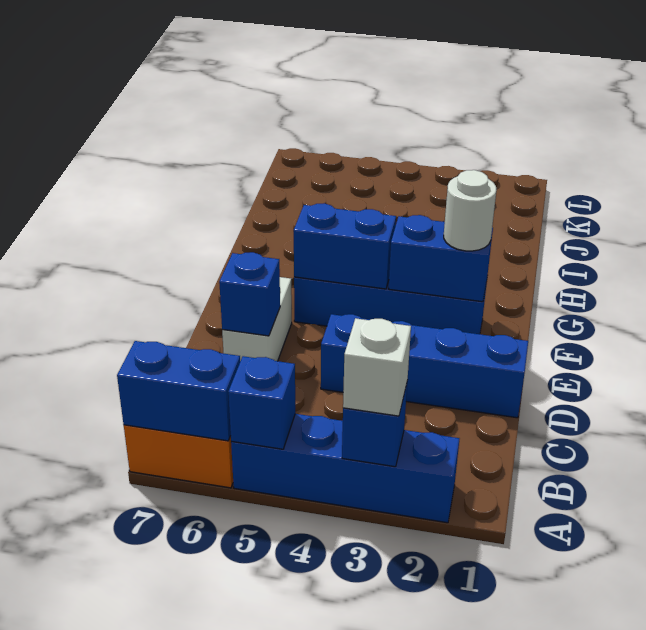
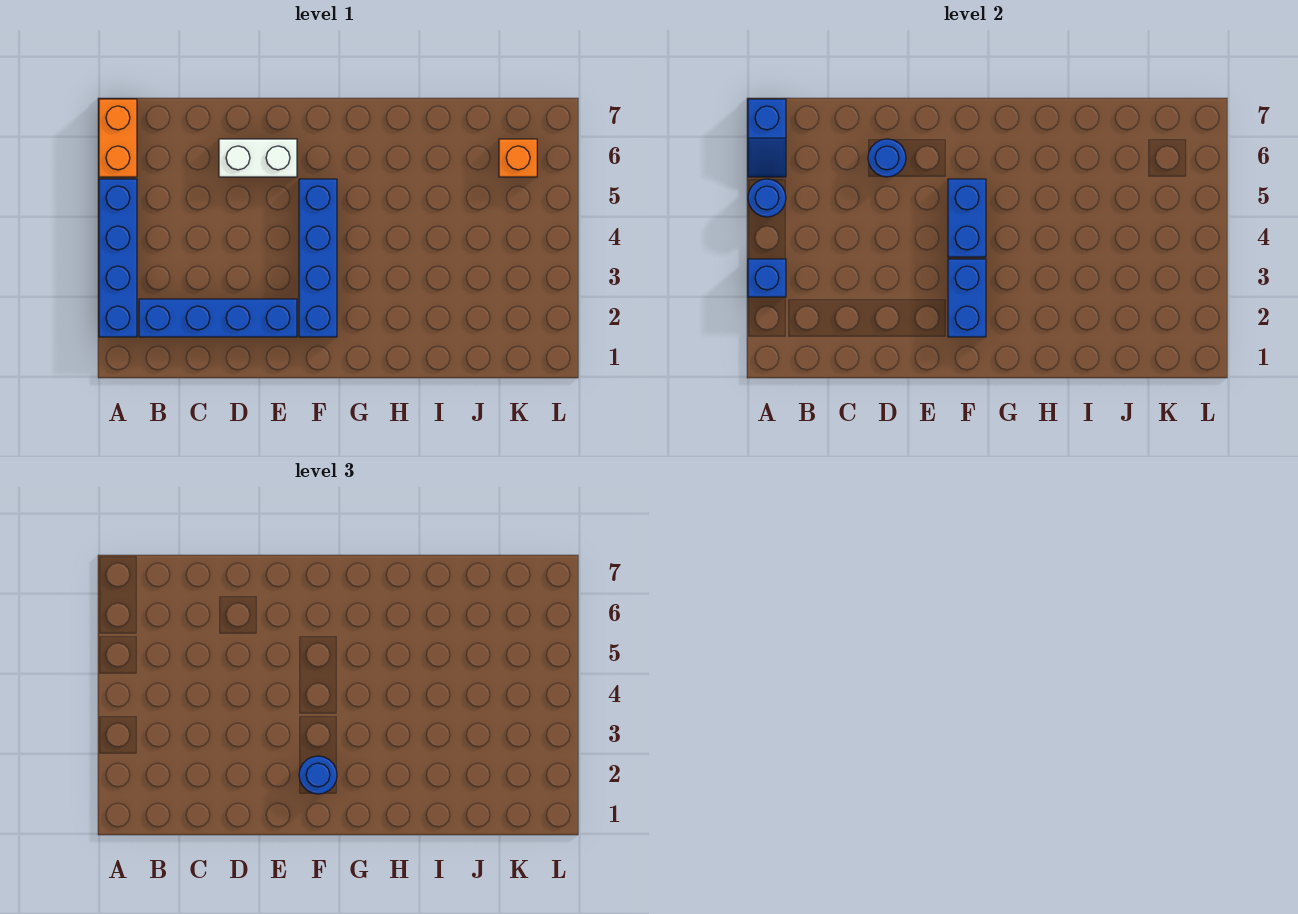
white brick A3 level 3 -> none
blue brick A5 level 2 -> blue round brick A5 level 2
blue brick A6:A7 level 2 -> blue slope A6:A7 level 2 top 7
blue brick D1:D4 level 1 -> blue brick B2:E2 level 1
blue brick D6 level 2 -> blue round brick D6 level 2
white round brick F2 level 3 -> blue round brick F2 level 3
none -> orange brick K6 level 1

